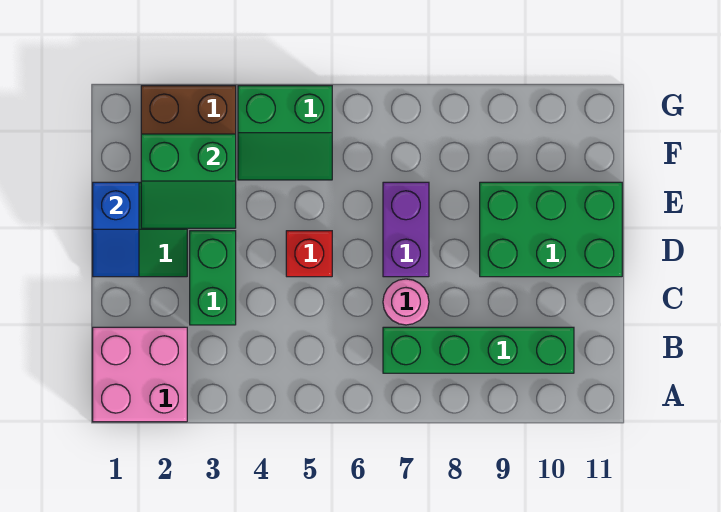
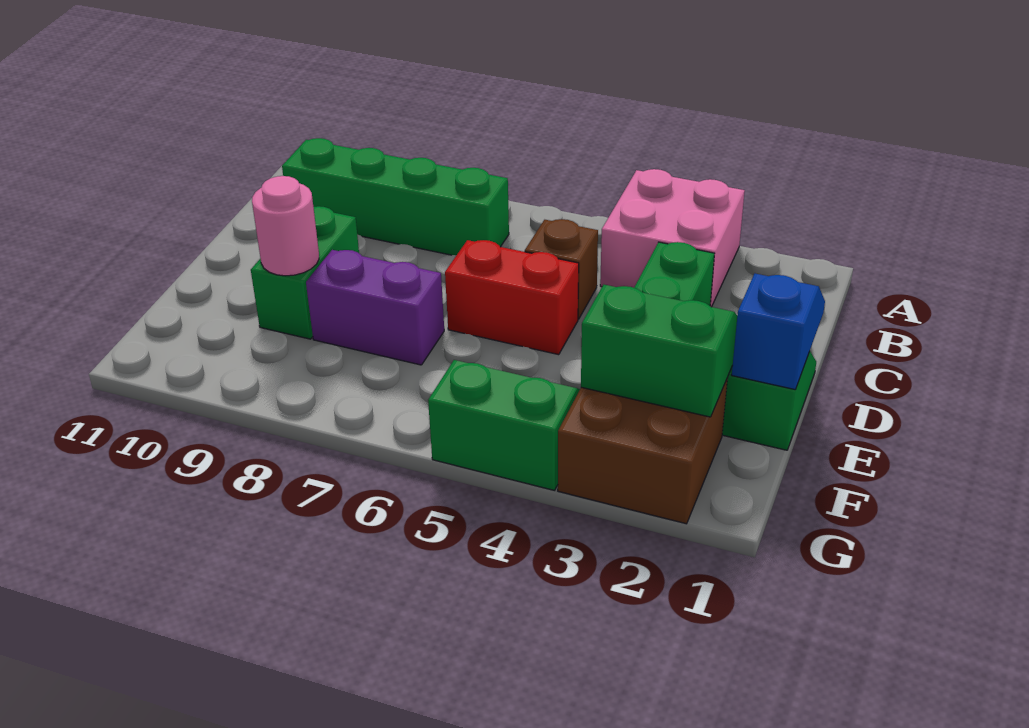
pink brick A1:B2 level 1 -> pink brick A3:B4 level 1
none -> brown brick C5 level 1
pink round brick C7 level 1 -> pink round brick E9 level 2
red brick D5 level 1 -> red brick D5:D6 level 1
purple brick D7:E7 level 1 -> purple brick E7:E8 level 1
green brick D9:E11 level 1 -> green brick D9:E9 level 1

